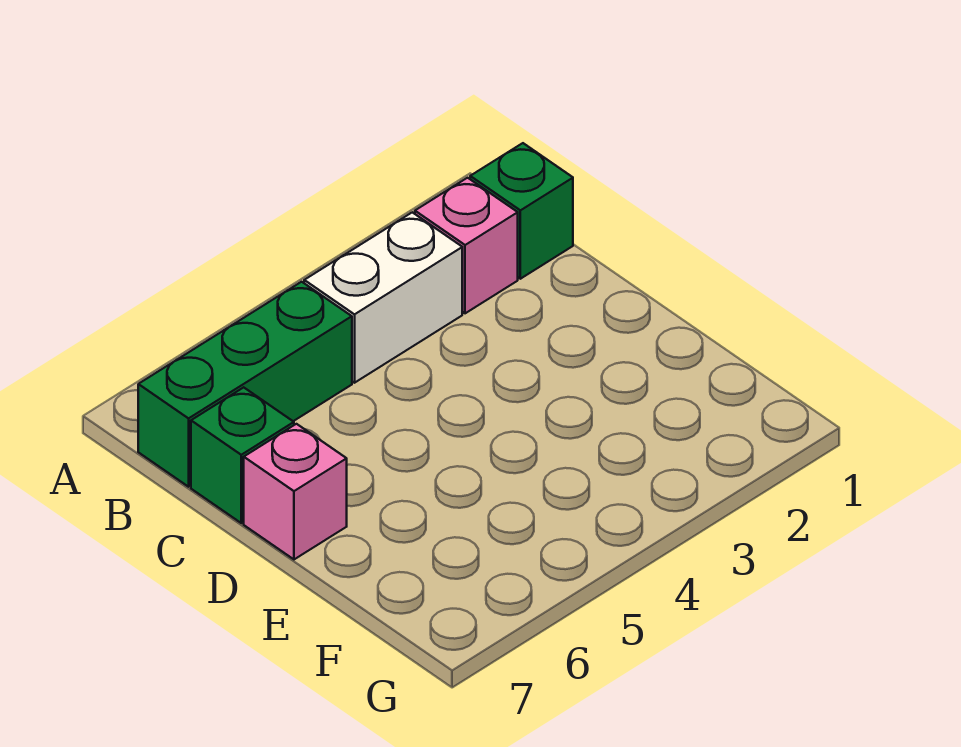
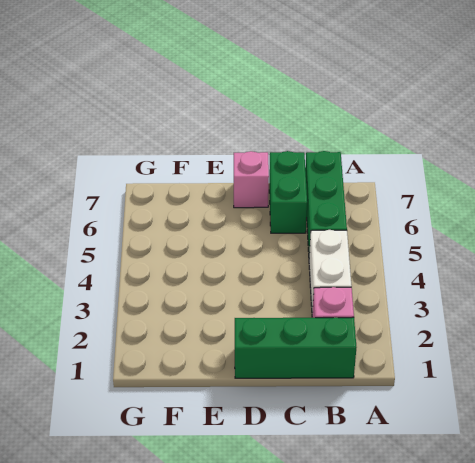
green brick B1 level 1 -> green brick B1:D1 level 1
green brick C7 level 1 -> green brick C6:C7 level 1

